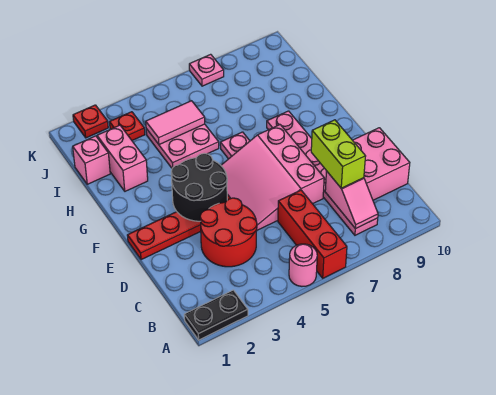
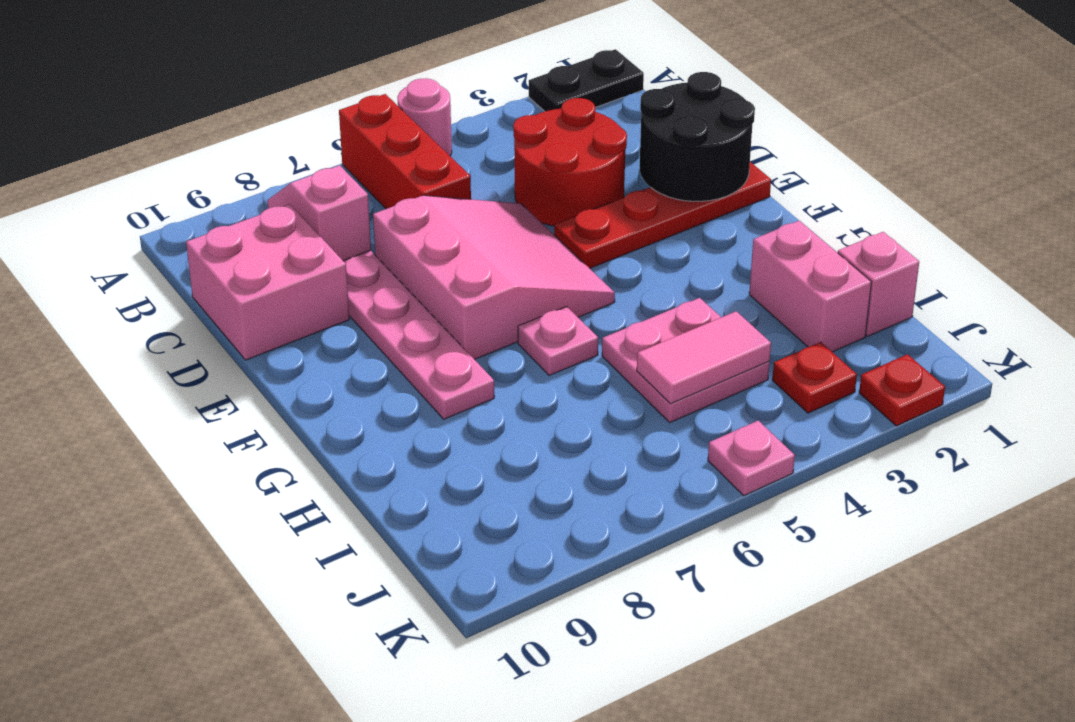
lime brick C8:D8 level 3 -> none
black round brick E3:F4 level 2 -> black round brick D1:E2 level 2
pink plate K7 level 1 -> pink plate K5 level 1

